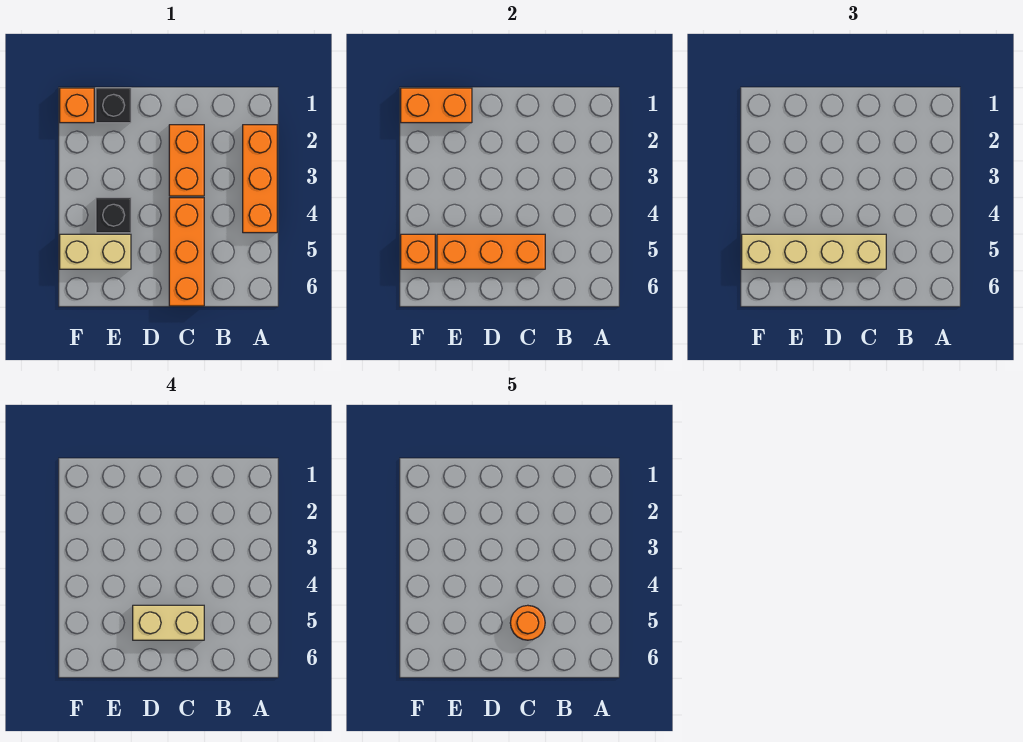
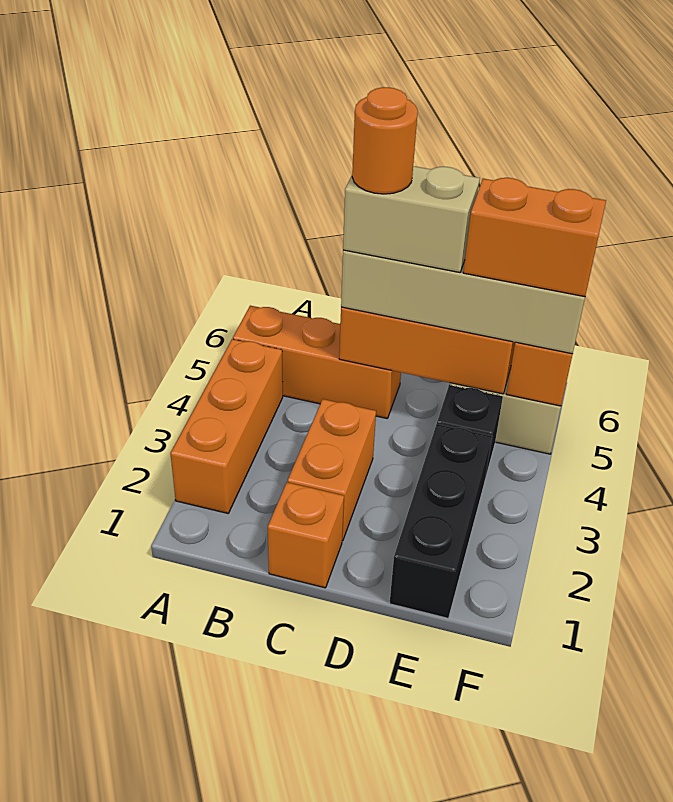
orange brick C4:C6 level 1 -> orange brick A5:C5 level 1
black brick E1 level 1 -> black brick E1:E3 level 1
orange brick E1:F1 level 2 -> orange brick E5:F5 level 4
orange brick F1 level 1 -> orange brick C1 level 1

